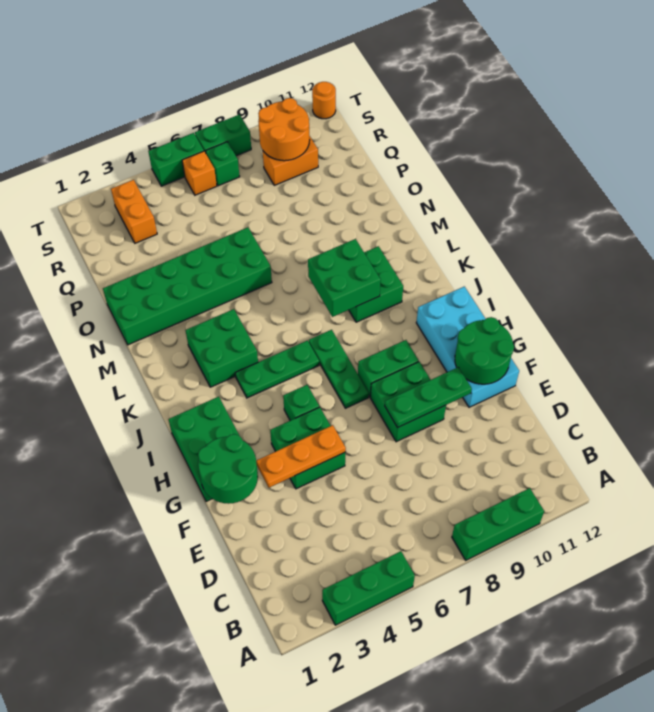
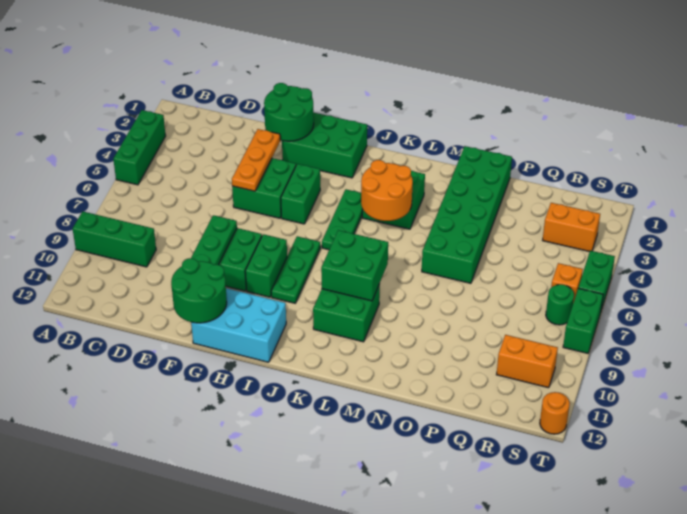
green brick A8:A10 level 1 -> green brick A9:C9 level 1
cyan brick F11:I12 level 1 -> cyan brick G11:I12 level 1
green brick H5 level 1 -> green brick H4:H5 level 1
green plate H7:J7 level 1 -> green plate I7:I9 level 1
orange brick R9:R10 level 1 -> orange brick R10:S10 level 1
orange round brick R9:S10 level 2 -> orange round brick K4:L5 level 2
green brick S7 level 1 -> green round brick S7 level 1

